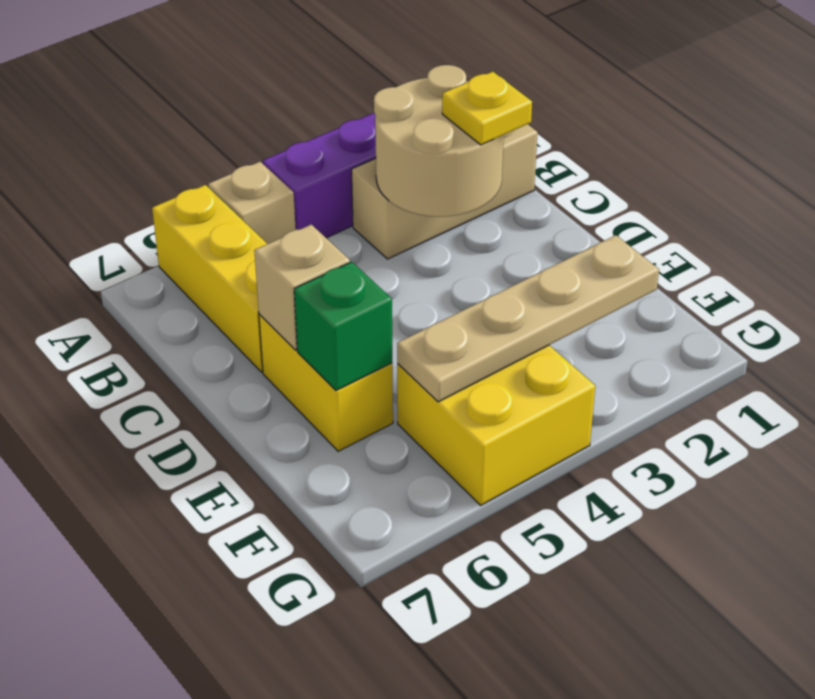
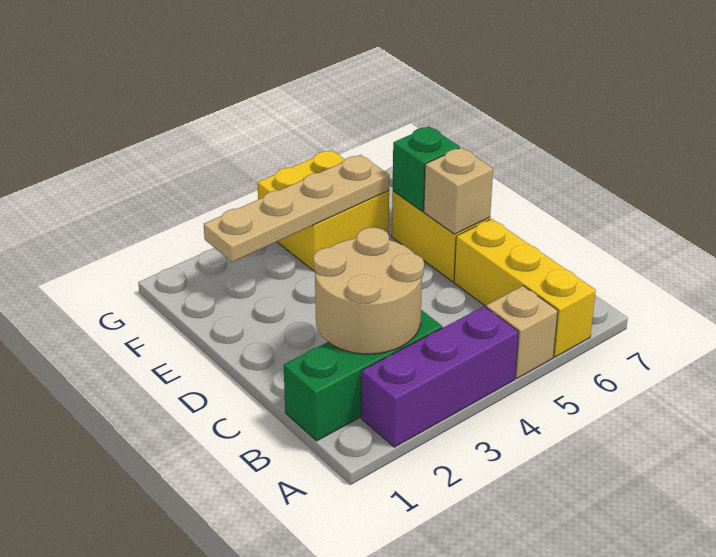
tan brick B1:B3 level 1 -> green brick B1:B3 level 1
yellow plate C2 level 3 -> none

